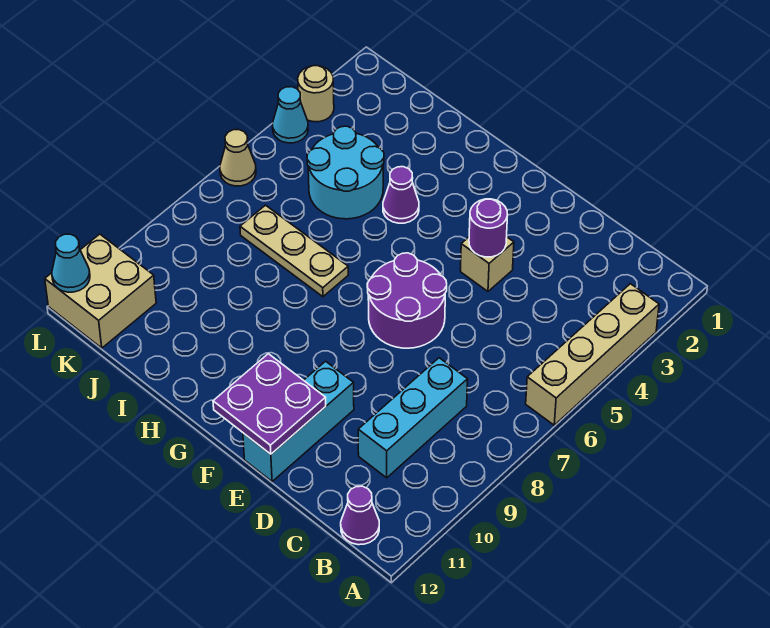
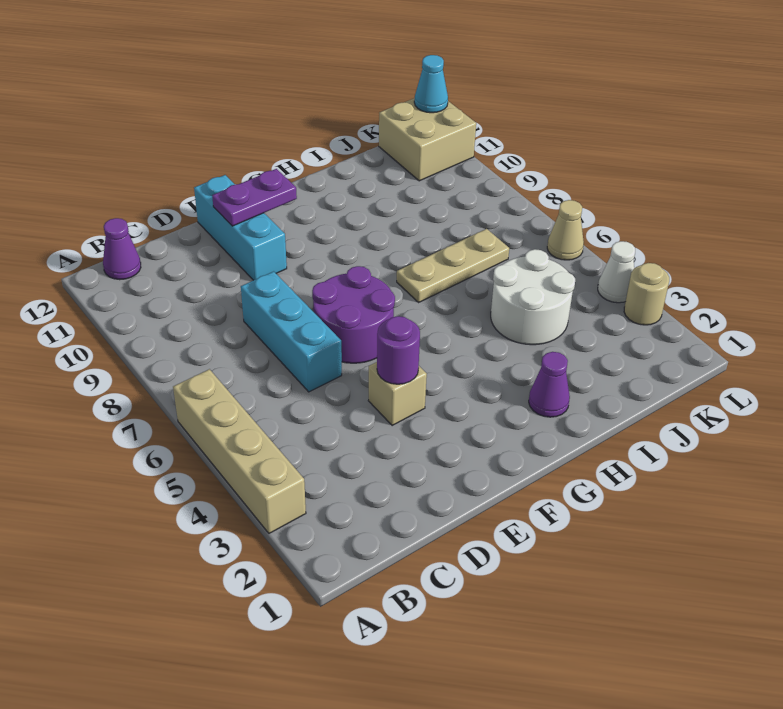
cyan brick C8:C10 level 1 -> cyan brick D6:D8 level 1
purple plate E11:F12 level 2 -> purple plate E11:F11 level 2
purple cone H4 level 1 -> purple cone H2 level 1
cyan round brick I4:J5 level 1 -> white round brick I4:J5 level 1
cyan cone L4 level 1 -> white cone L4 level 1

